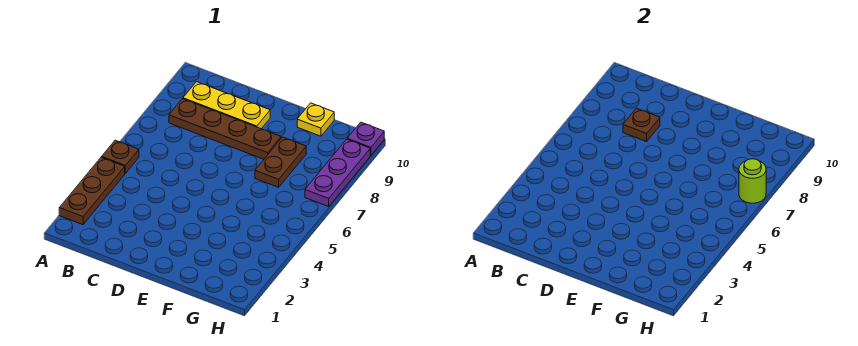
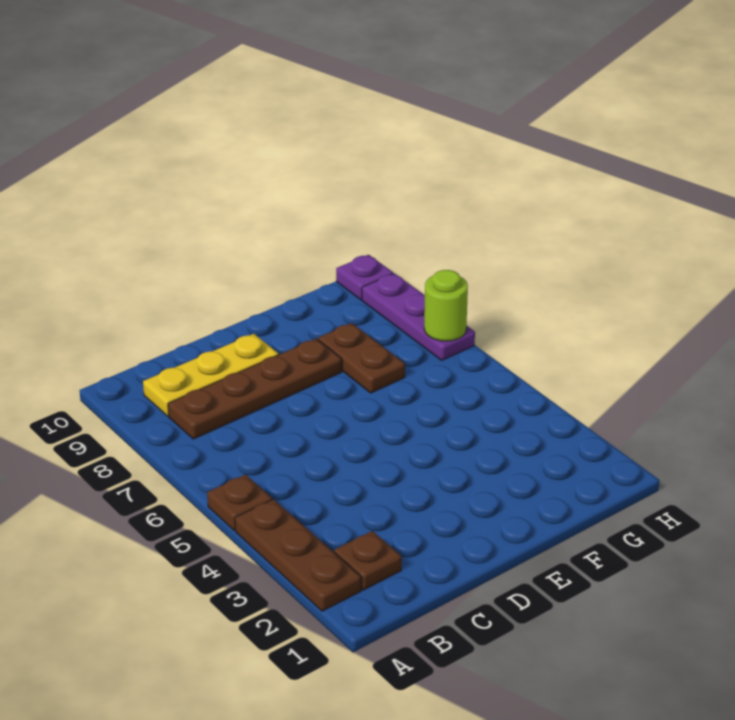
brown plate C8 level 2 -> brown plate B2 level 1
yellow plate F10 level 1 -> none

